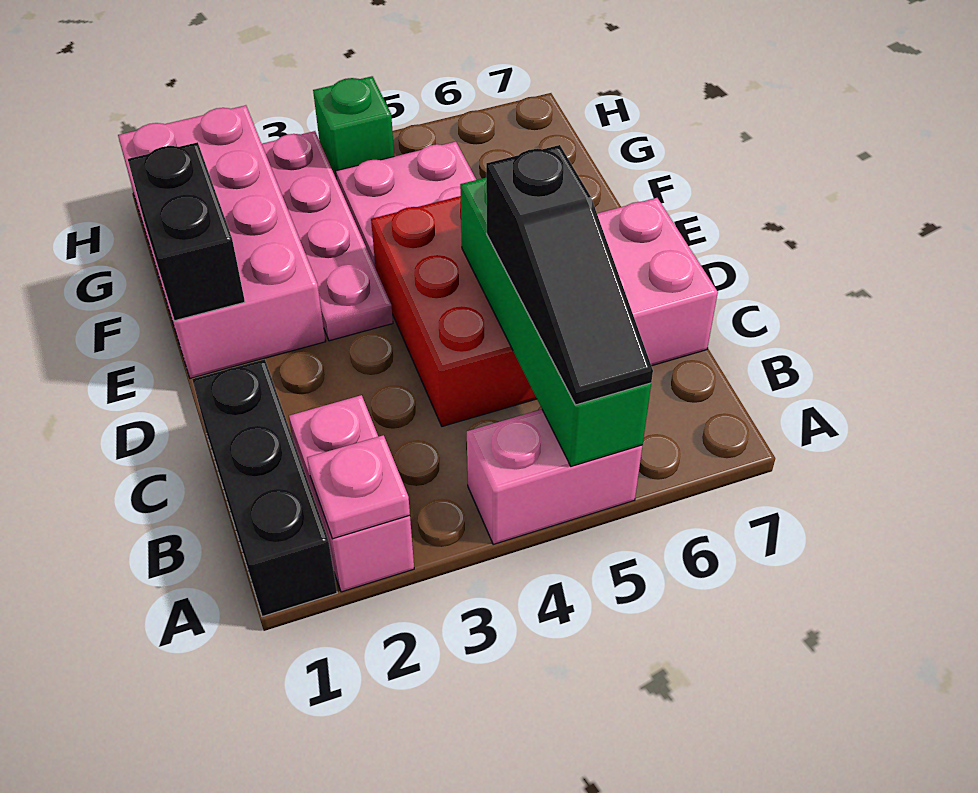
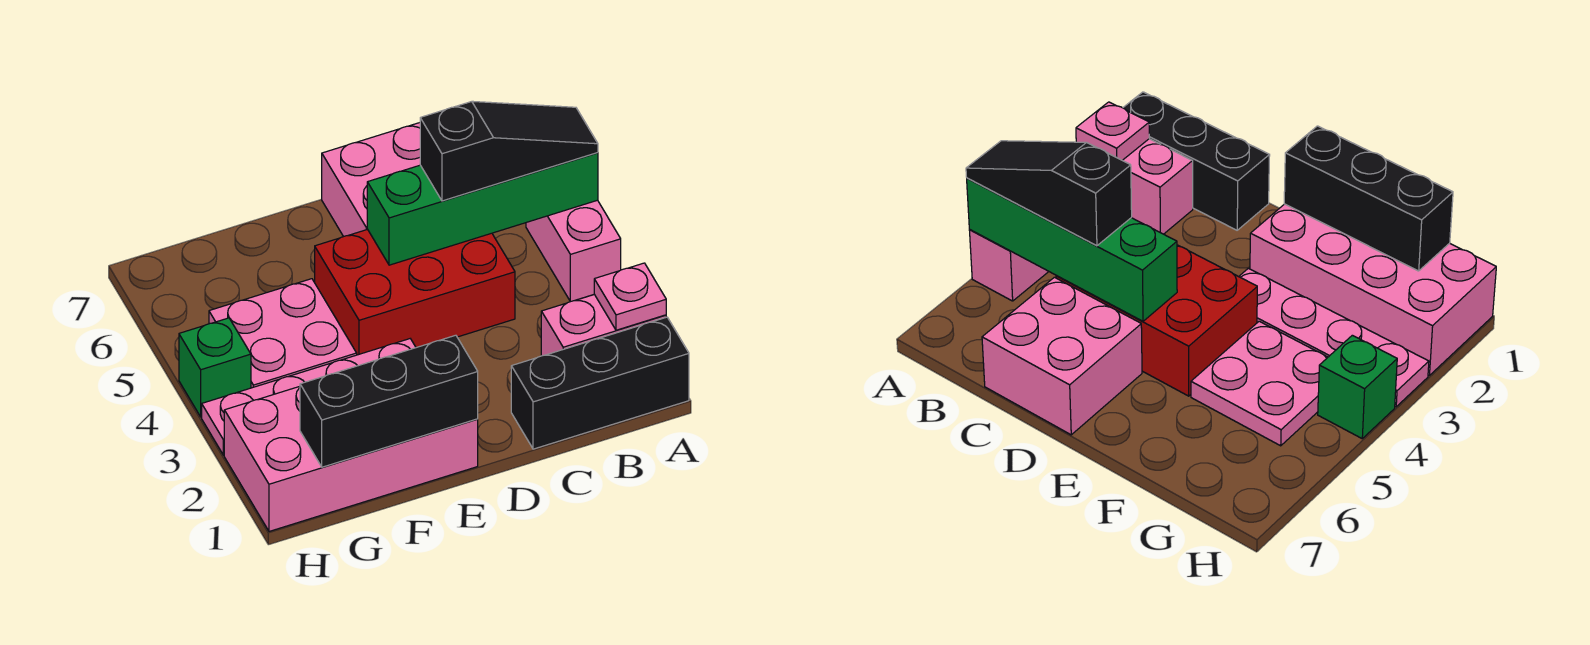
black brick E1:F1 level 2 -> black brick E1:G1 level 2

